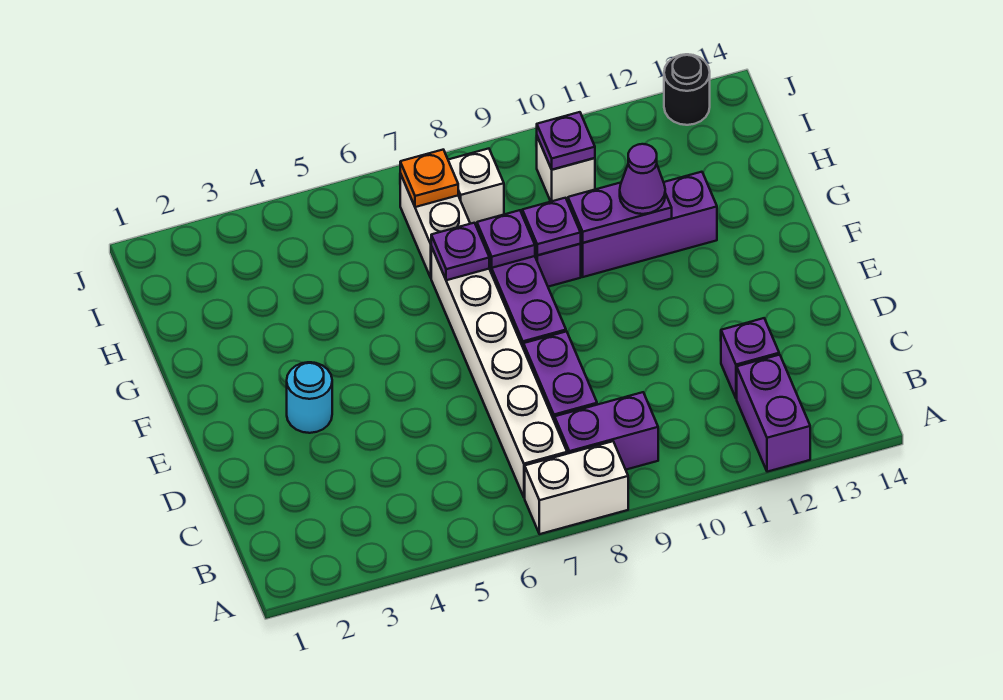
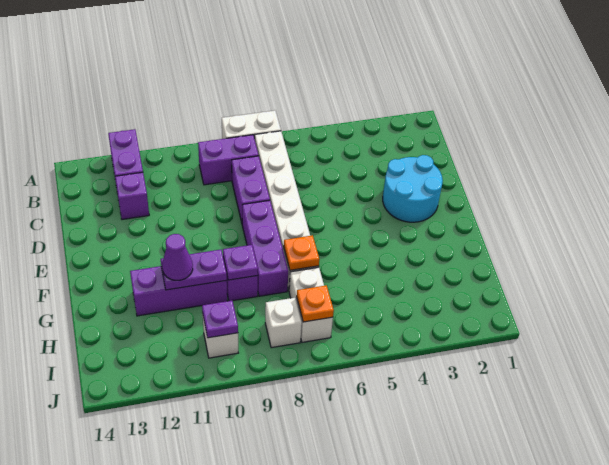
cyan round brick E3 level 1 -> cyan round brick D2:E3 level 1
purple plate G7 level 2 -> orange plate G7 level 2
purple plate G8 level 2 -> none
black round brick J13 level 1 -> none

